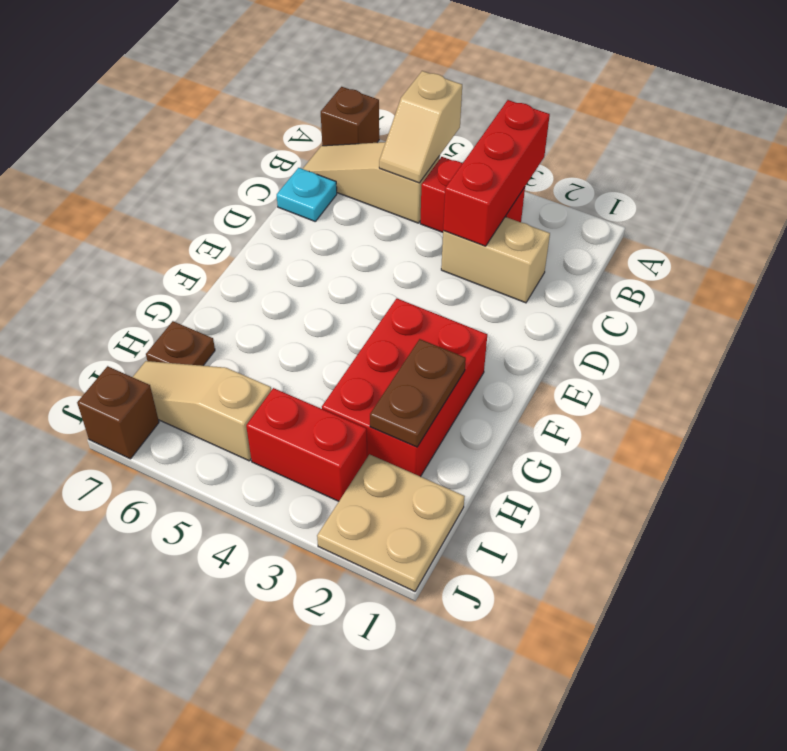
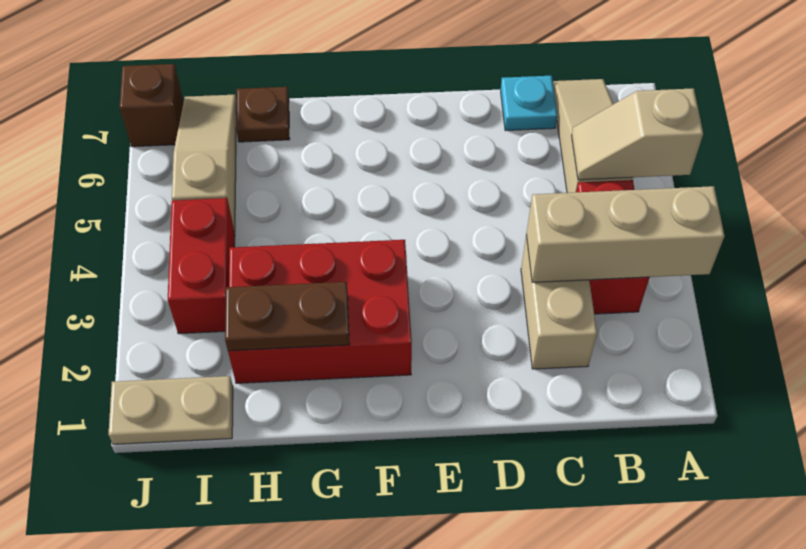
red brick A3:C3 level 2 -> tan brick A3:C3 level 2
brown brick A7 level 1 -> none
tan plate I1:J2 level 1 -> tan plate I1:J1 level 1

